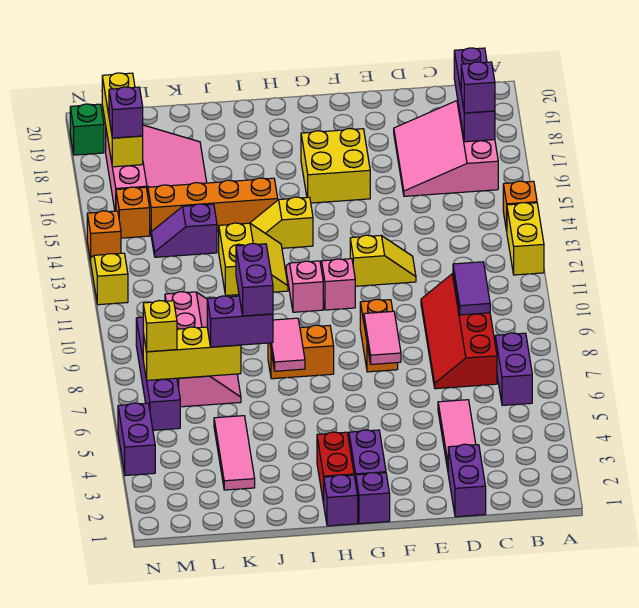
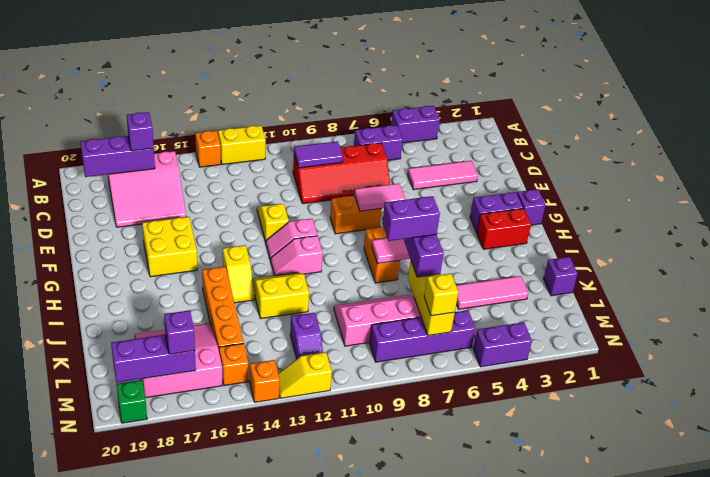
purple brick D1:D2 level 1 -> purple brick A4:A5 level 1
purple brick H1 level 1 -> purple brick K1 level 1
purple slope K14:L14 level 1 top K -> purple slope L12:M12 level 1 top L
yellow brick M17:M19 level 2 -> purple brick M17:M19 level 2

